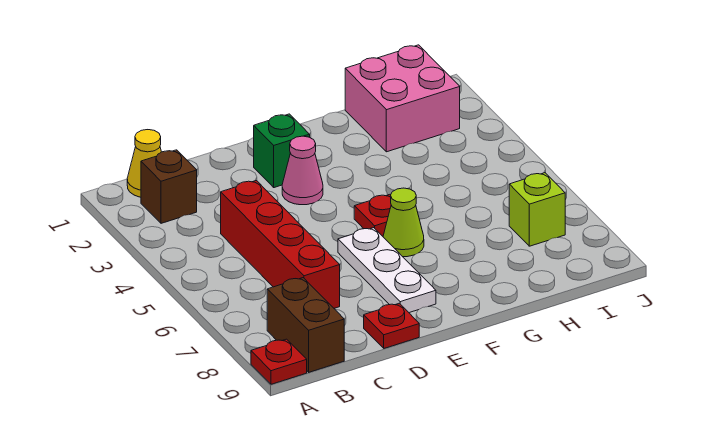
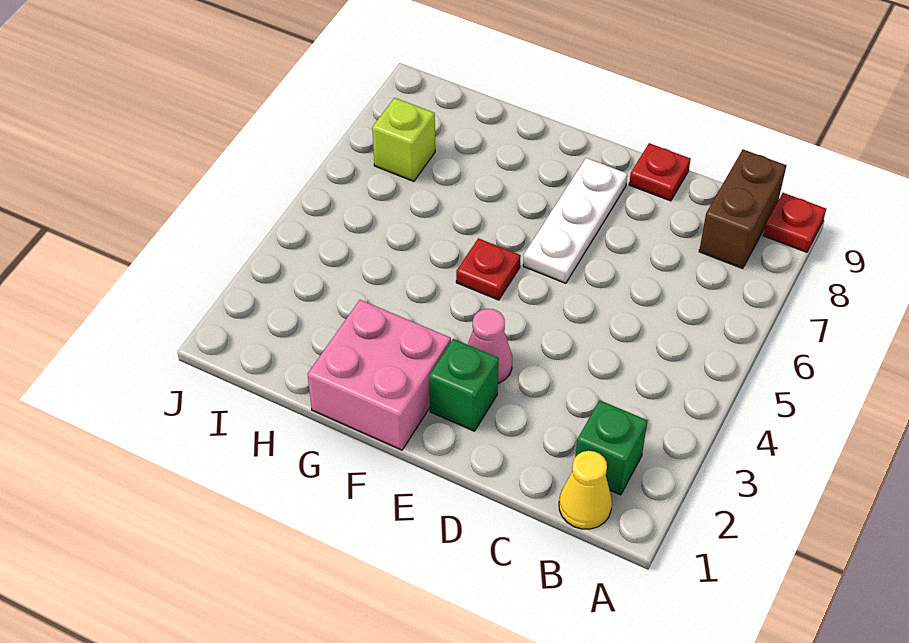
brown brick B2 level 1 -> green brick B2 level 1
red brick C4:C7 level 1 -> none
lime cone F6 level 1 -> none
pink brick H1:I2 level 1 -> pink brick F1:G2 level 1

